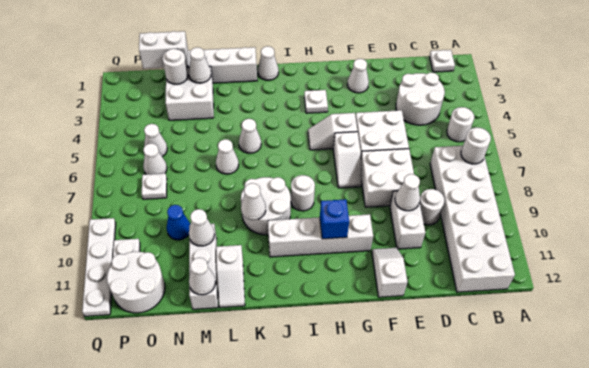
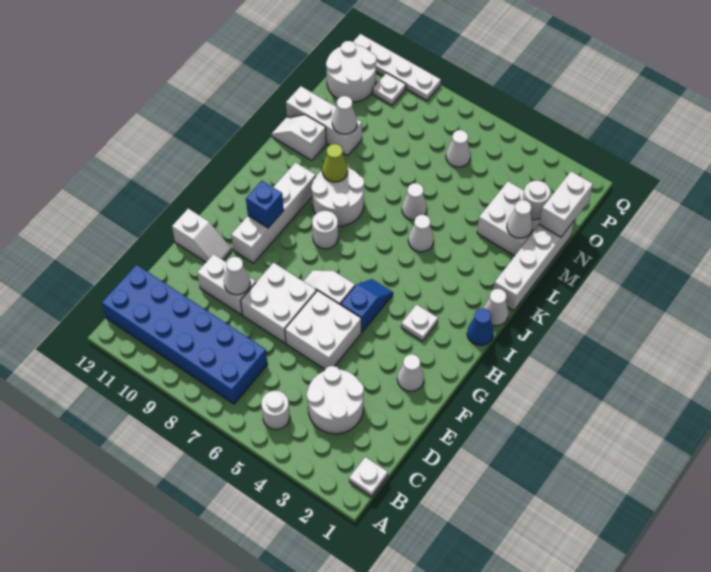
white brick B7:C12 level 1 -> blue brick B7:C12 level 1
white round brick B7 level 2 -> none
white round brick D9 level 1 -> none
white slope G5:H5 level 1 top G -> blue slope G5:H5 level 1 top G
white cone K9 level 2 -> lime cone K9 level 2
white cone M12 level 2 -> none
blue cone N9 level 1 -> blue cone I1 level 1
white cone O5 level 1 -> none
white plate O7 level 1 -> none

